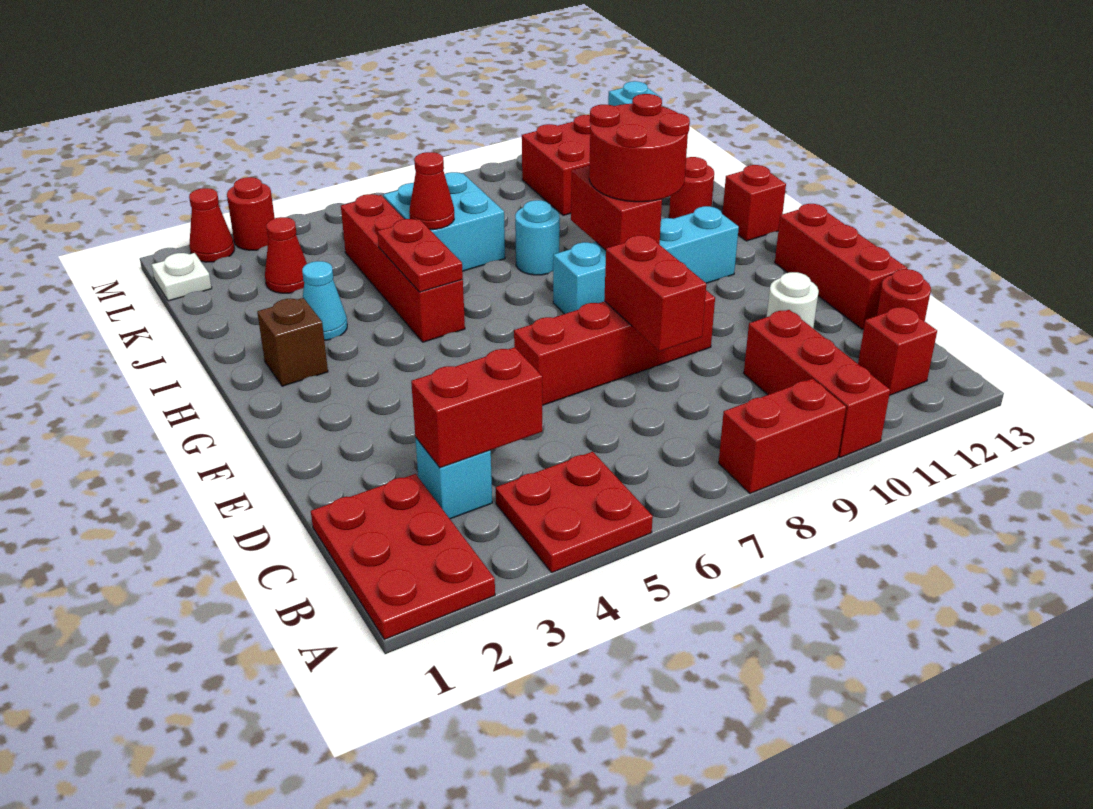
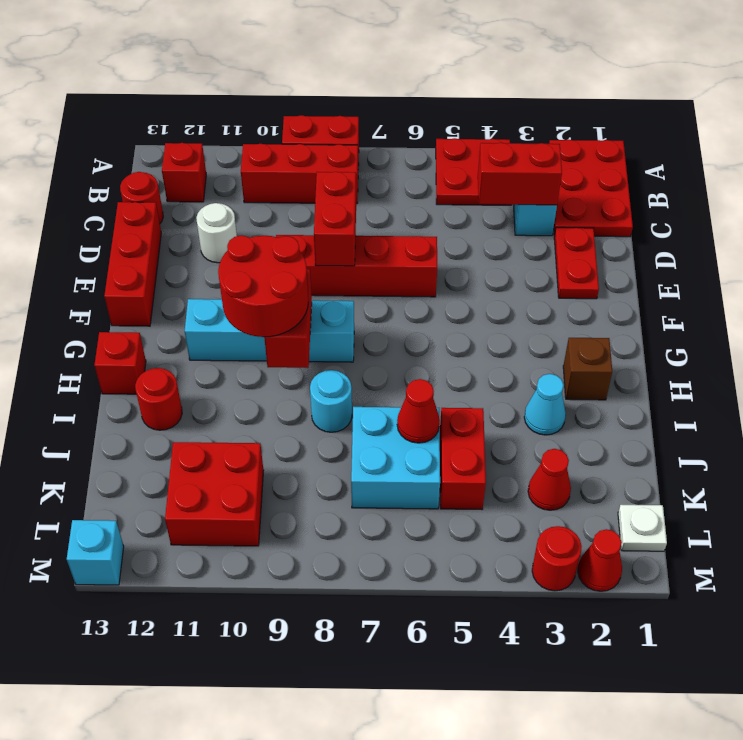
red brick A10:C10 level 1 -> red brick B8:B10 level 1
red brick H5:K5 level 1 -> red brick J5:K5 level 1
red plate H5:I5 level 2 -> red plate D2:E2 level 1

